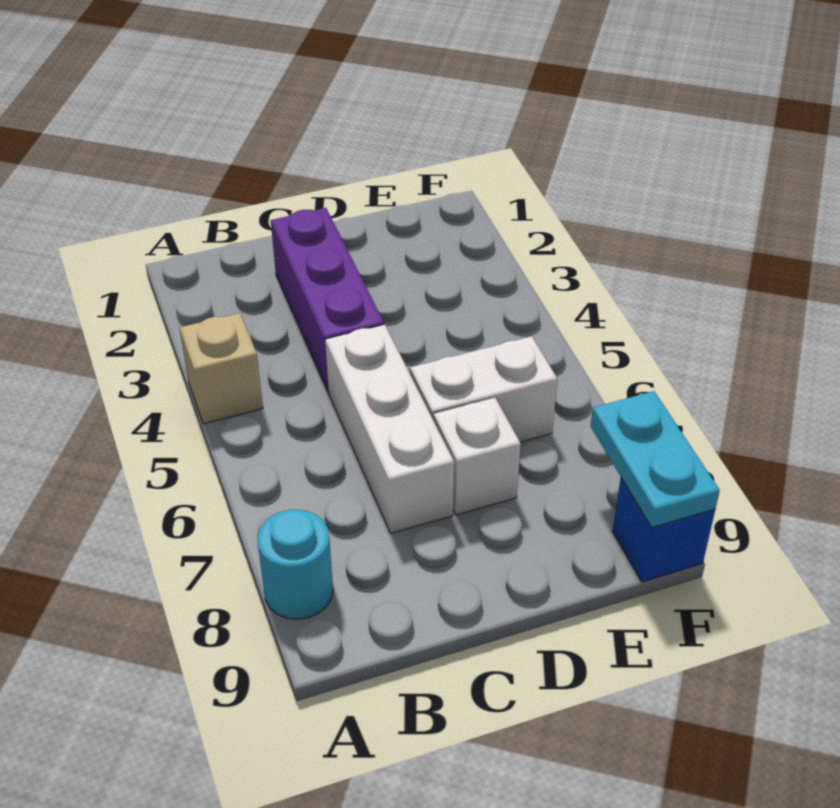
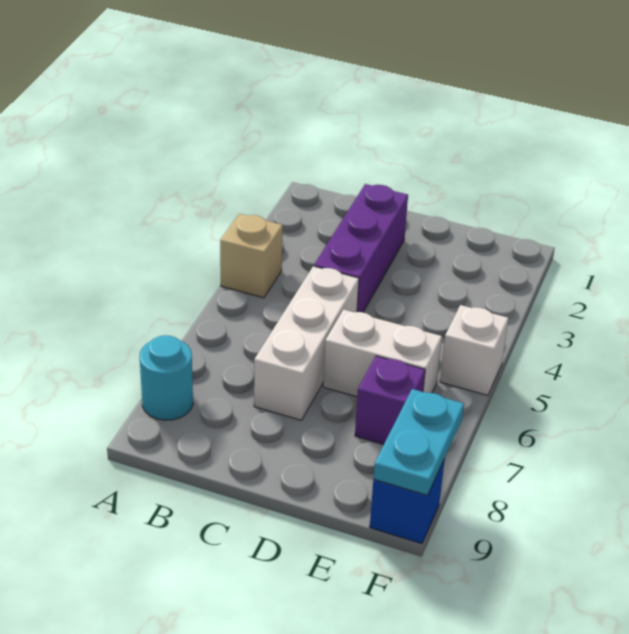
white brick D7 level 1 -> white brick F5 level 1
none -> purple brick E7 level 1

